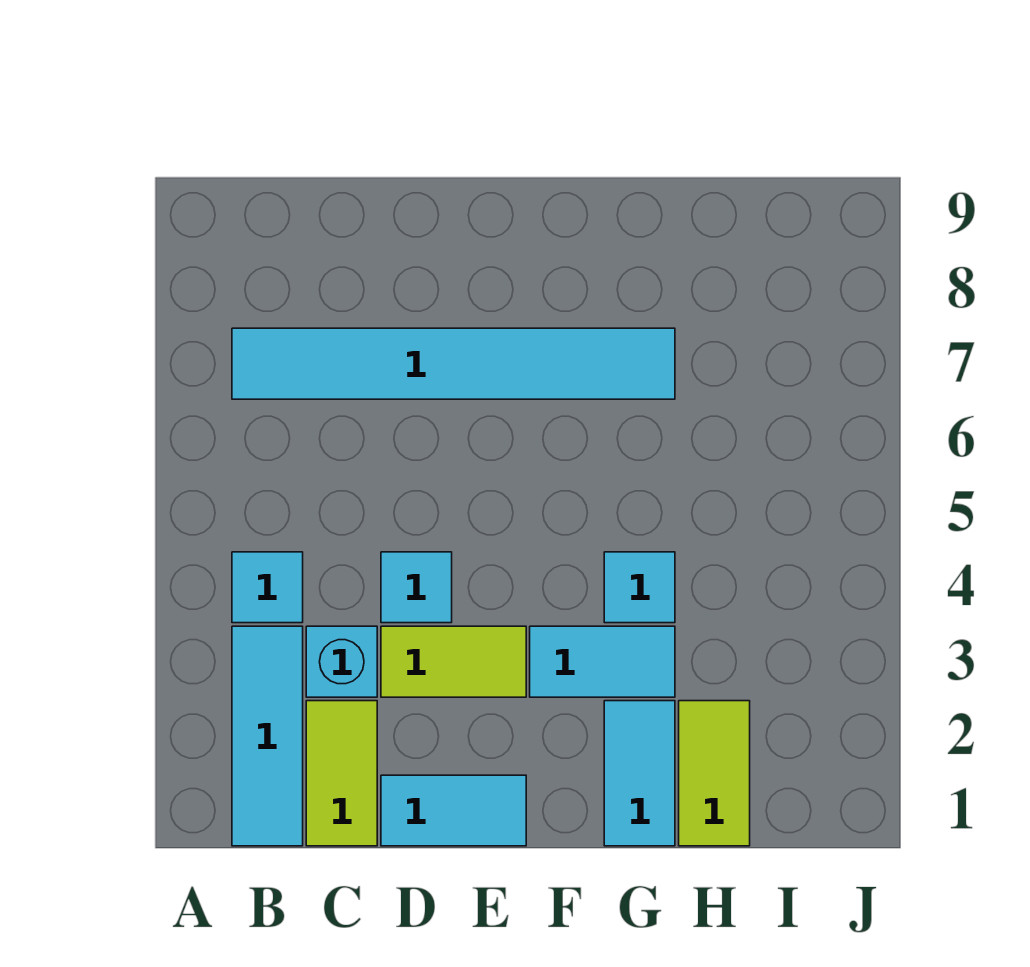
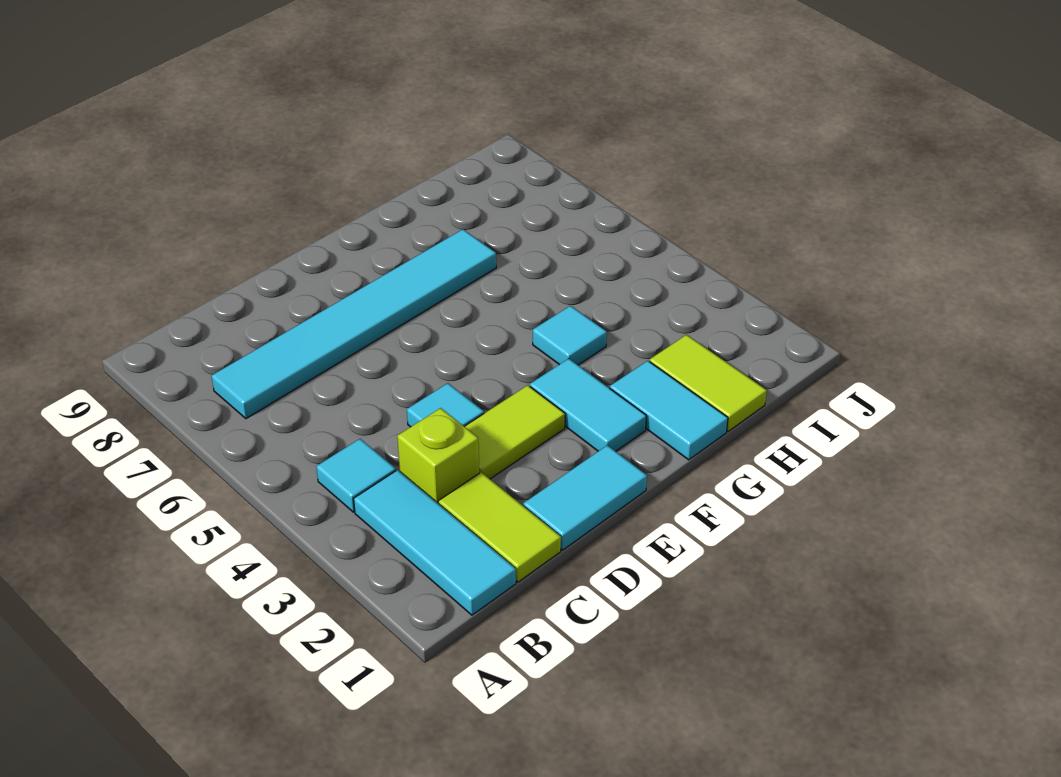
cyan brick C3 level 1 -> lime brick C3 level 1
cyan tile F3:G3 level 1 -> cyan tile F2:F3 level 1

